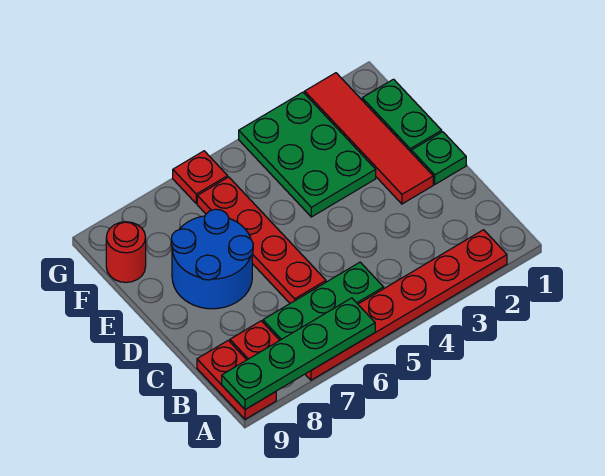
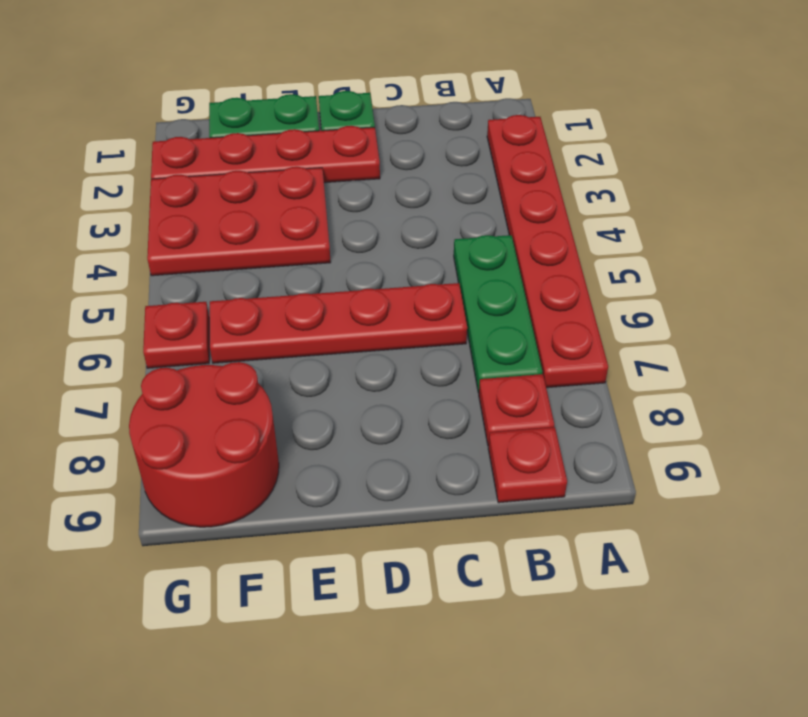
green plate A6:A9 level 2 -> none
red plate A9:B9 level 1 -> red plate B9 level 1
red tile D2:G2 level 1 -> red plate D2:G2 level 1
blue round brick D7:E8 level 1 -> none
green plate E3:G4 level 1 -> red plate E3:G4 level 1
red round brick F9 level 1 -> red round brick F8:G9 level 1

